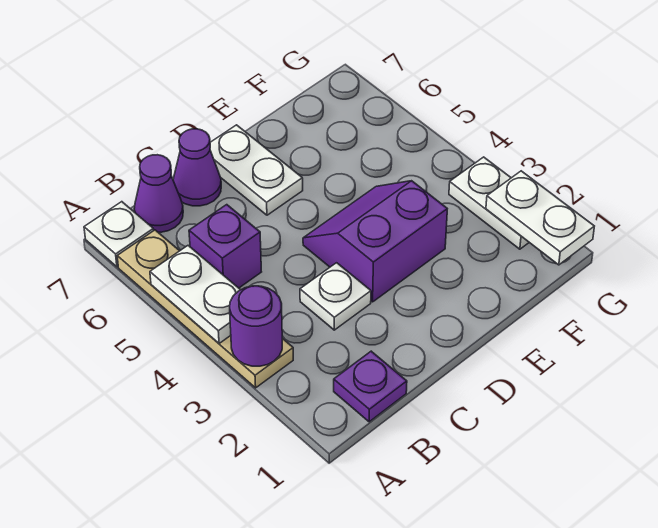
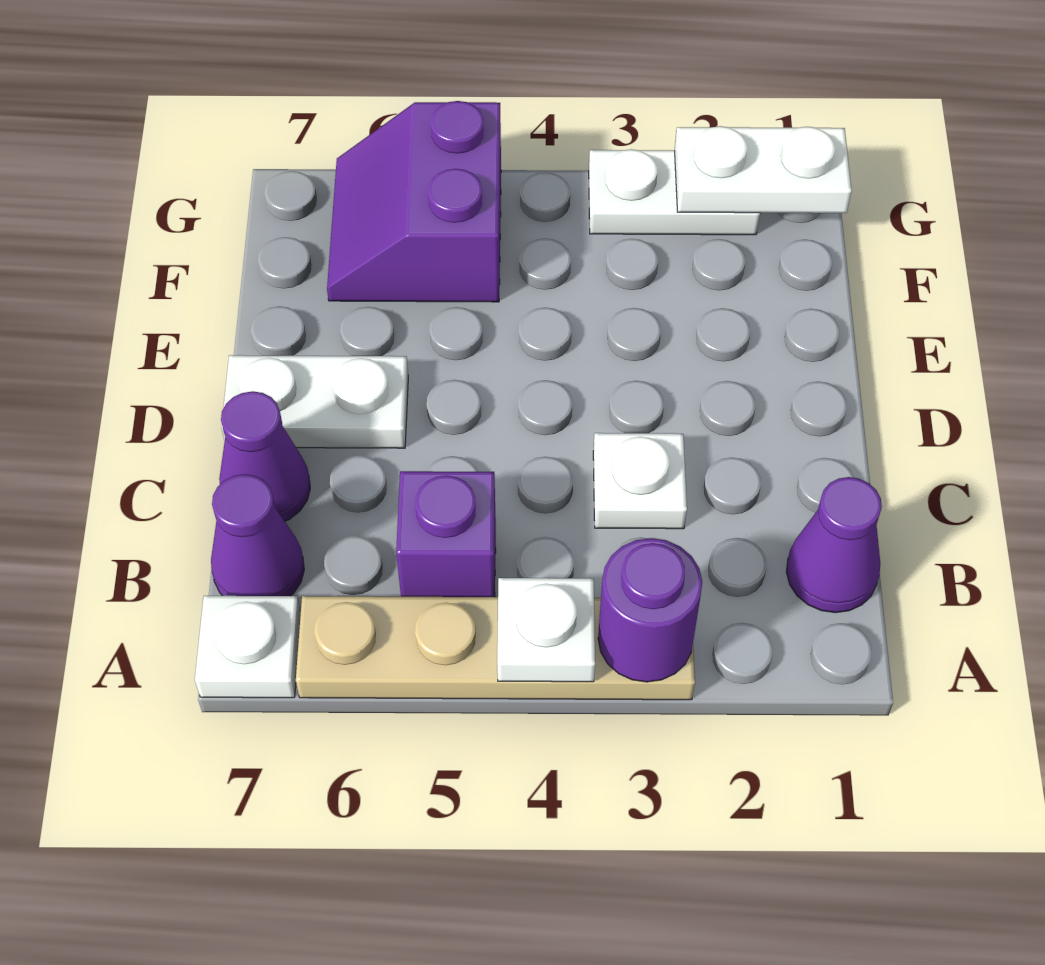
white plate A4:A5 level 2 -> white plate A4 level 2
purple plate B1 level 1 -> purple cone B1 level 1
purple slope D3:E4 level 1 top 3 -> purple slope F5:G6 level 1 top 5

